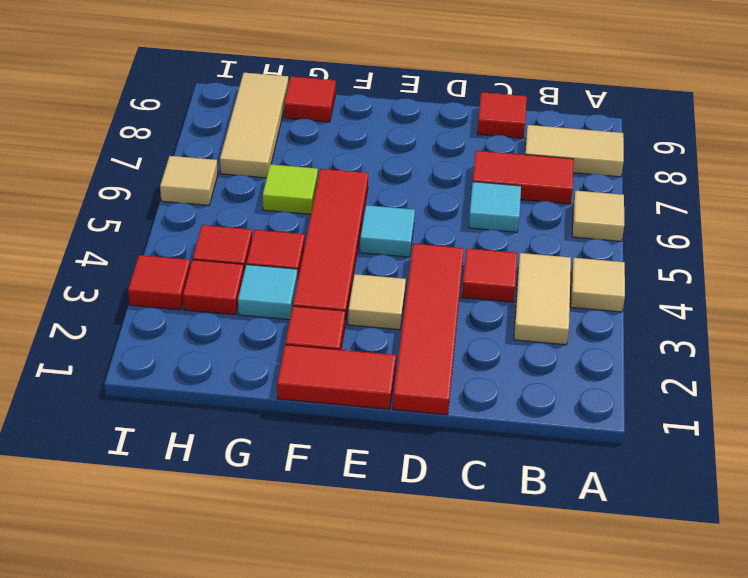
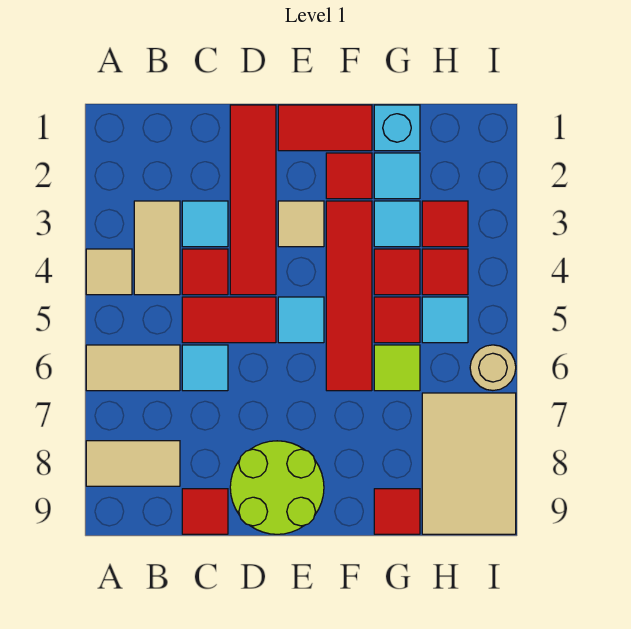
tan tile A6 level 1 -> tan tile A6:B6 level 1
red tile B7:C7 level 1 -> red tile C5:D5 level 1
none -> cyan tile C3 level 1
none -> lime round brick D8:E9 level 1
none -> cyan brick G1 level 1
none -> cyan tile G2 level 1
none -> cyan tile H5 level 1
tan tile H7:H9 level 1 -> tan tile H7:I9 level 1
red tile I3 level 1 -> red tile G5 level 1
tan tile I6 level 1 -> tan round brick I6 level 1

